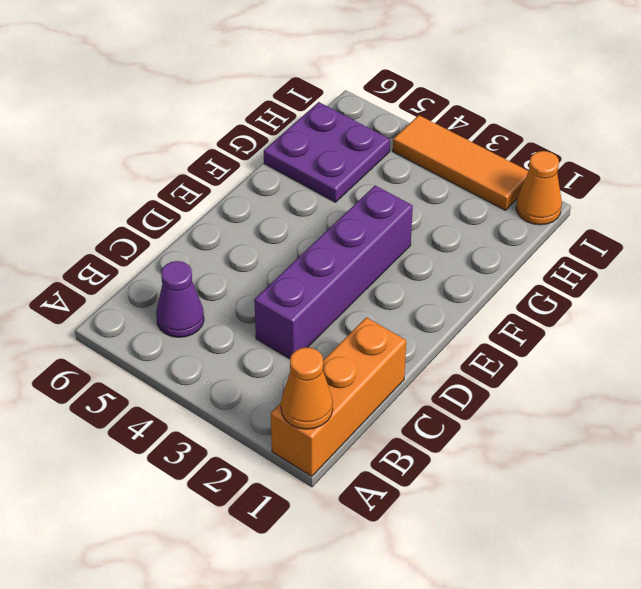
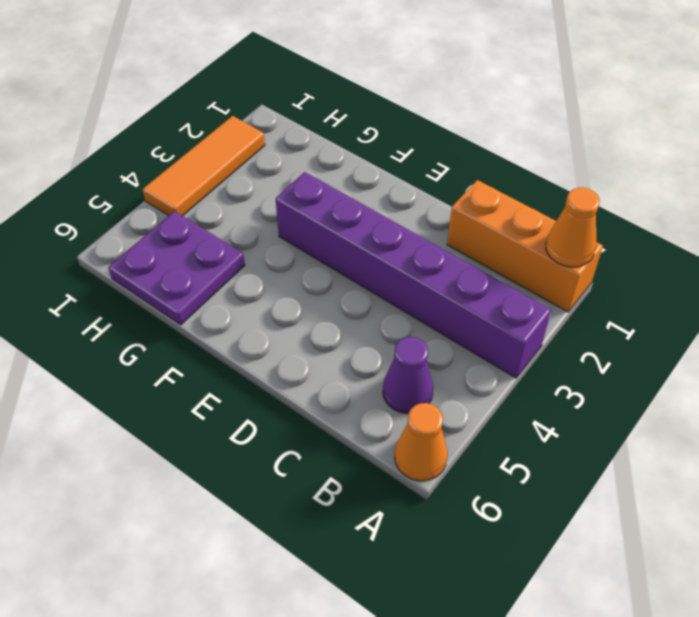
purple brick C3:F3 level 1 -> purple brick A3:F3 level 1
orange cone I1 level 1 -> orange cone A6 level 1

